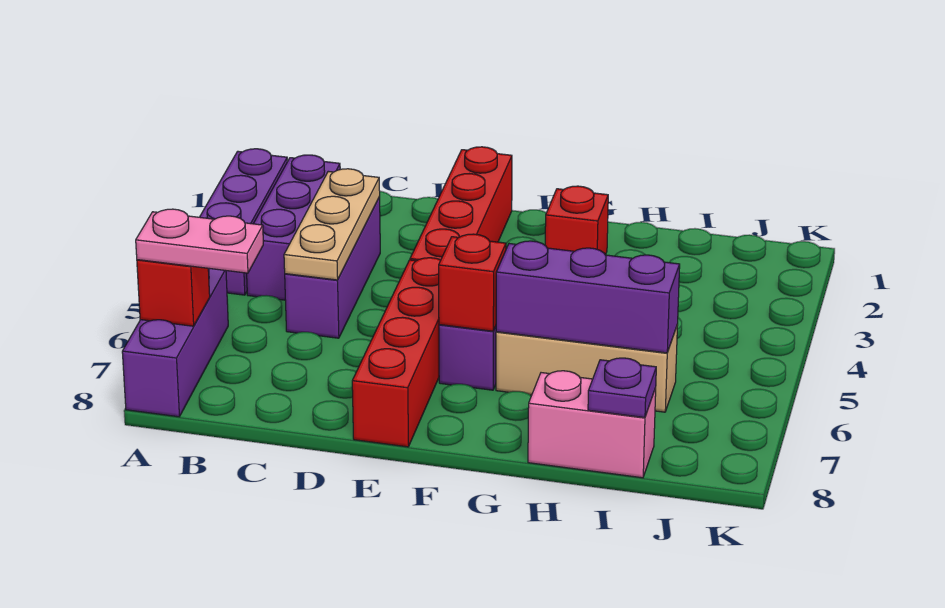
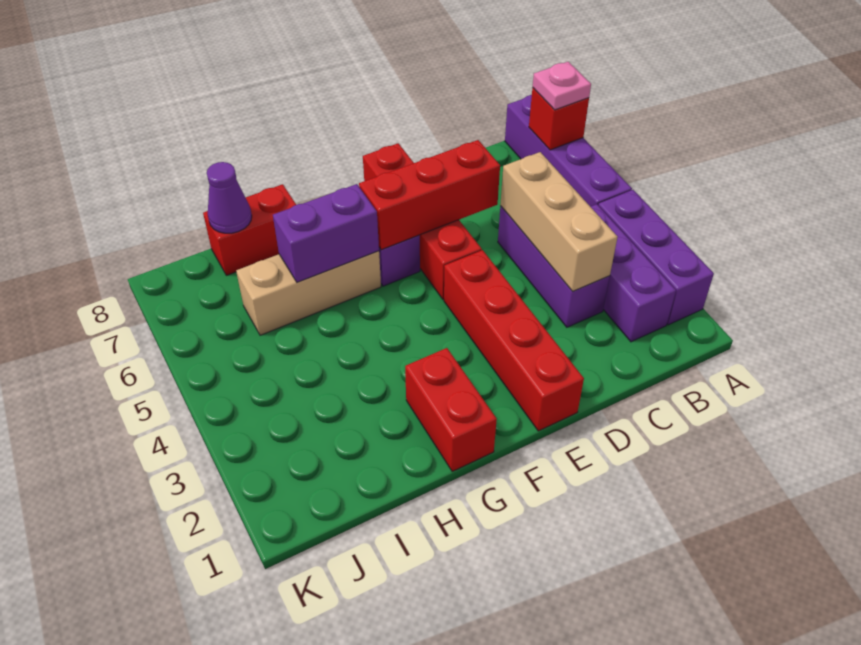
purple brick A6:A8 level 1 -> purple brick A5:A8 level 1
pink plate A7:B7 level 3 -> pink plate A7 level 3
tan plate C3:C5 level 2 -> tan brick C3:C5 level 2
red brick F6 level 2 -> red brick D6:F6 level 2
red brick G2 level 1 -> red brick G1:G2 level 1
purple brick G6:I6 level 2 -> purple brick G6:H6 level 2
pink brick H8:I8 level 1 -> red brick H8:I8 level 1
purple plate I8 level 2 -> purple cone I8 level 2

